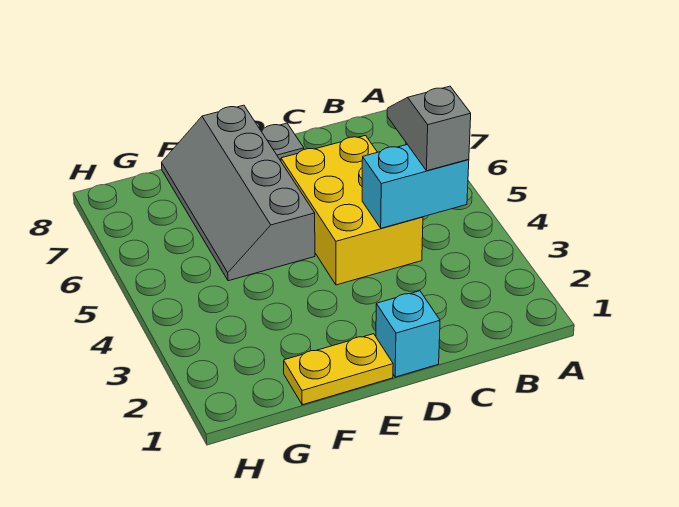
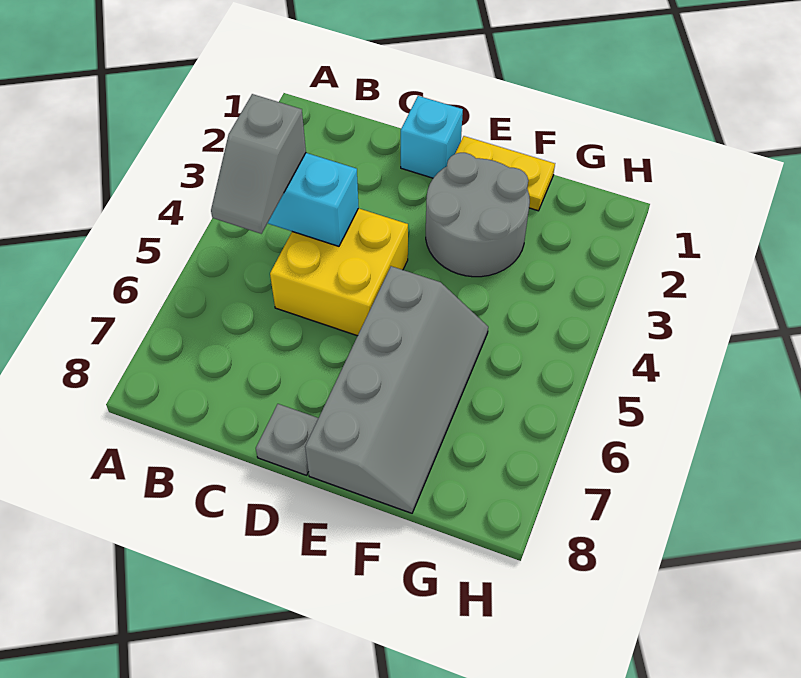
yellow brick C4:D6 level 1 -> yellow brick C4:D5 level 1
none -> grey round brick E2:F3 level 1

